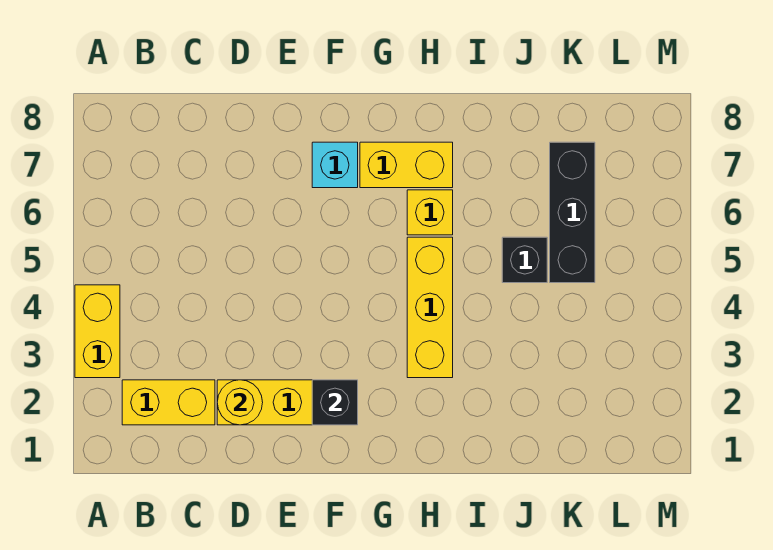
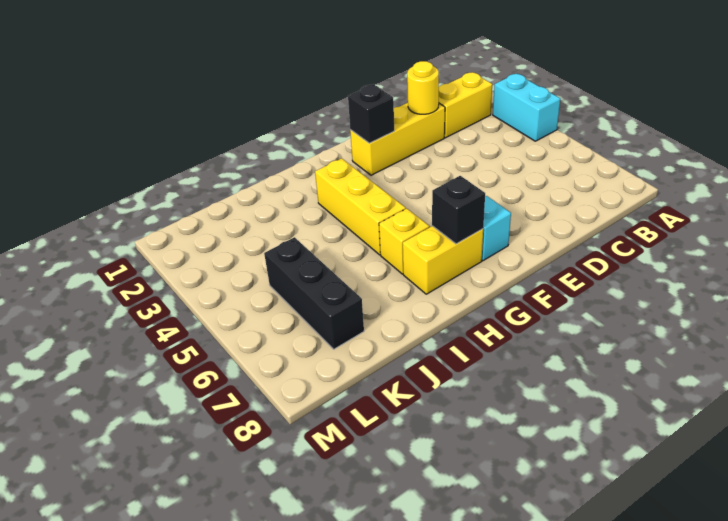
yellow brick A3:A4 level 1 -> cyan brick A3:A4 level 1
black brick J5 level 1 -> black brick G7 level 2

